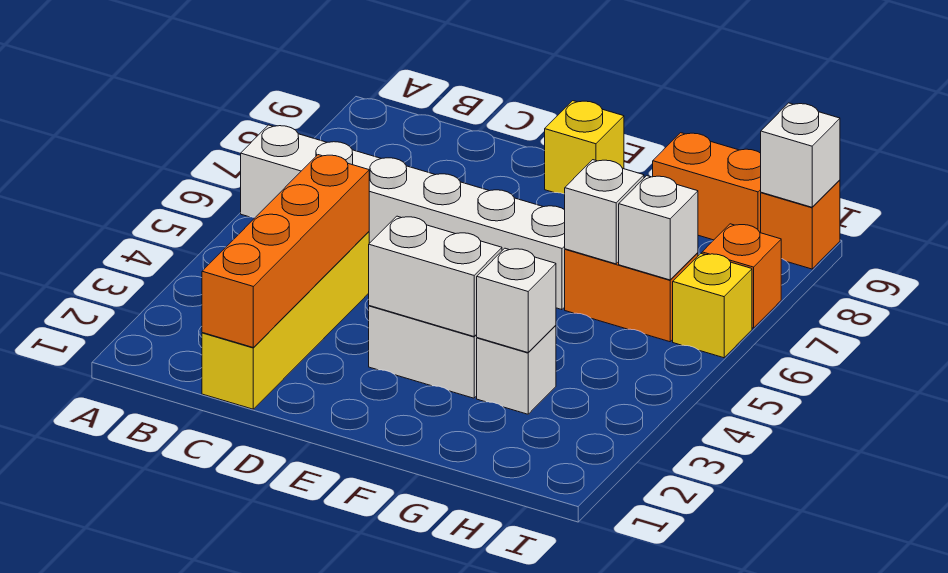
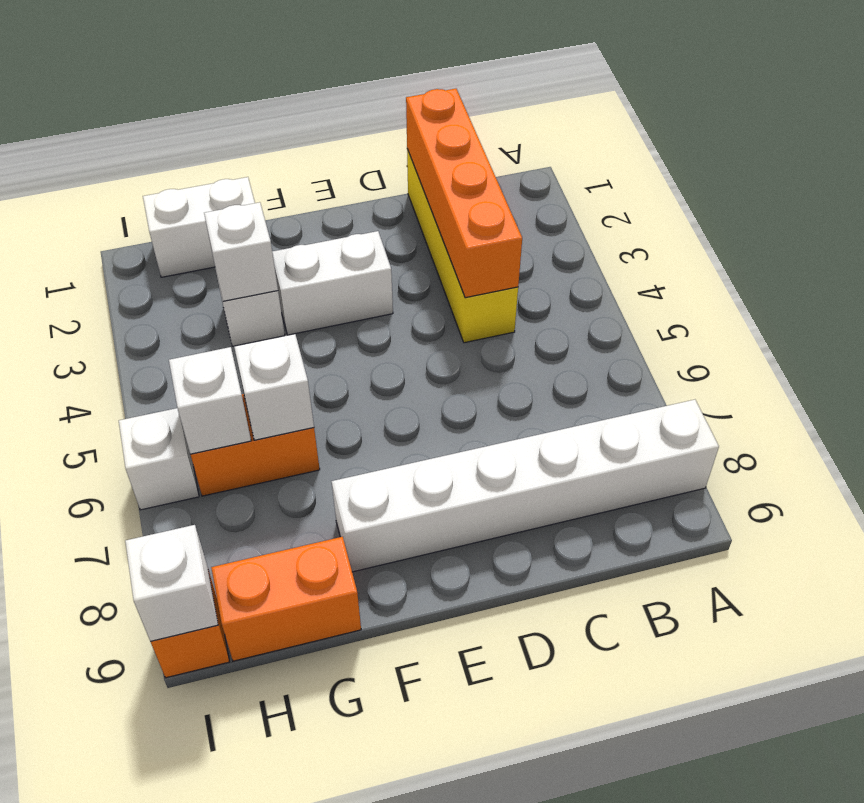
white brick A6:F6 level 1 -> white brick A8:F8 level 1
white brick E3:F3 level 2 -> white brick G1:H1 level 1
yellow brick E9 level 1 -> none
yellow brick I6 level 1 -> white brick I6 level 1
orange brick I7 level 1 -> none

